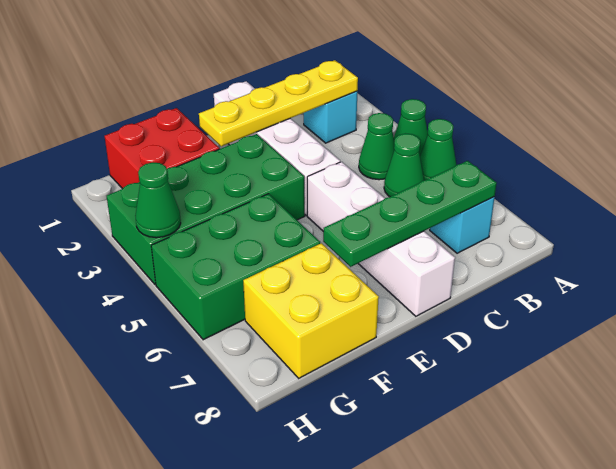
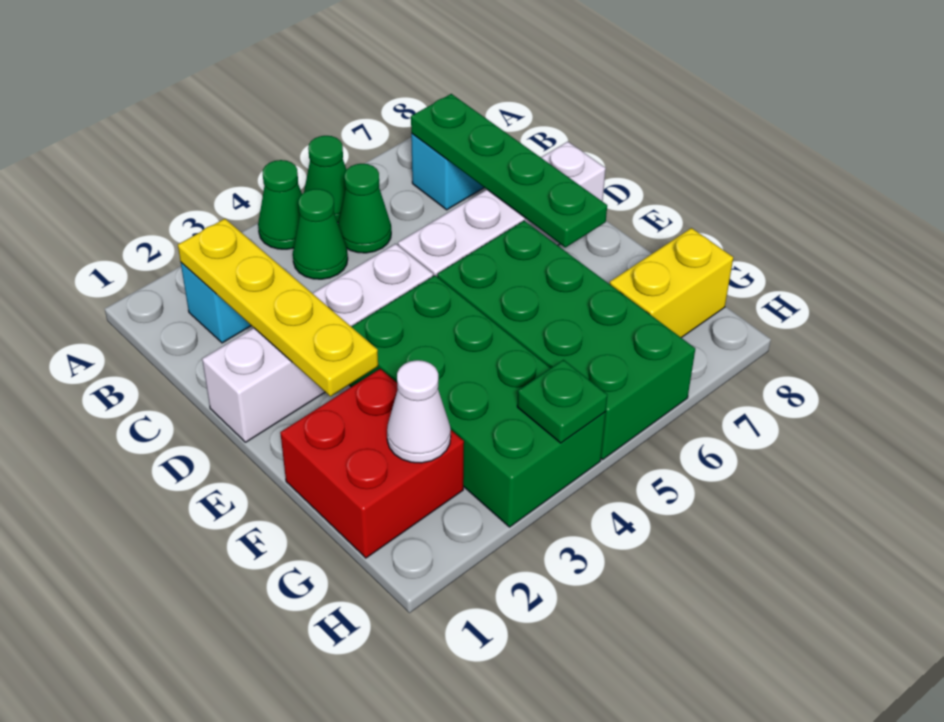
green brick F5:H6 level 1 -> green brick E5:H6 level 1
yellow brick F7:G8 level 1 -> yellow brick G7:G8 level 1
none -> white cone G2 level 2
green cone H4 level 2 -> green plate H4 level 2

